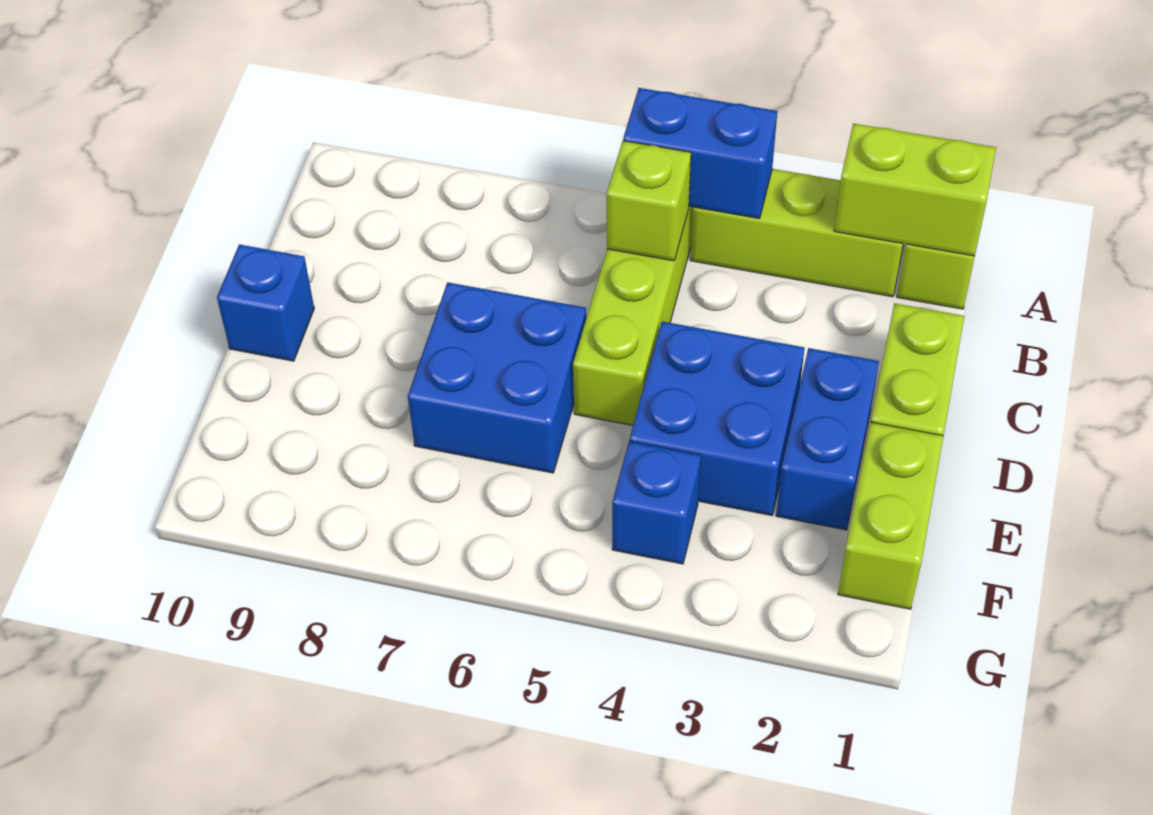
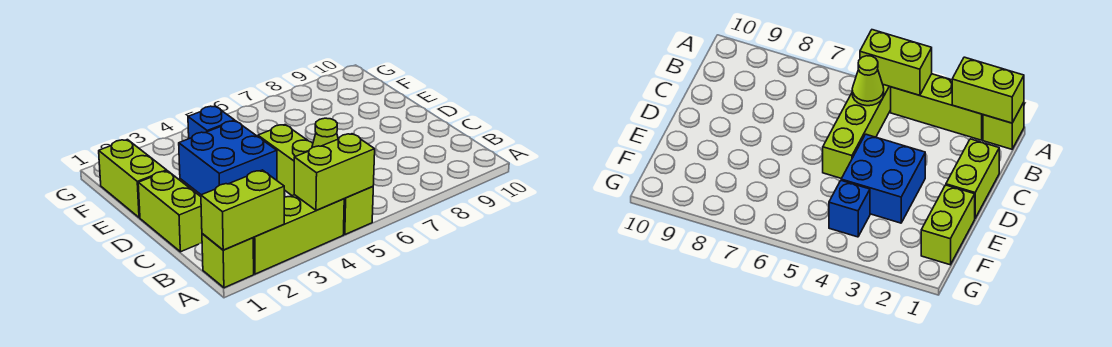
blue brick A4:A5 level 2 -> lime brick A4:A5 level 2
lime brick B5 level 2 -> lime cone B5 level 2
blue brick D2:E2 level 1 -> none
blue brick D6:E7 level 1 -> none
blue brick D10 level 1 -> none

